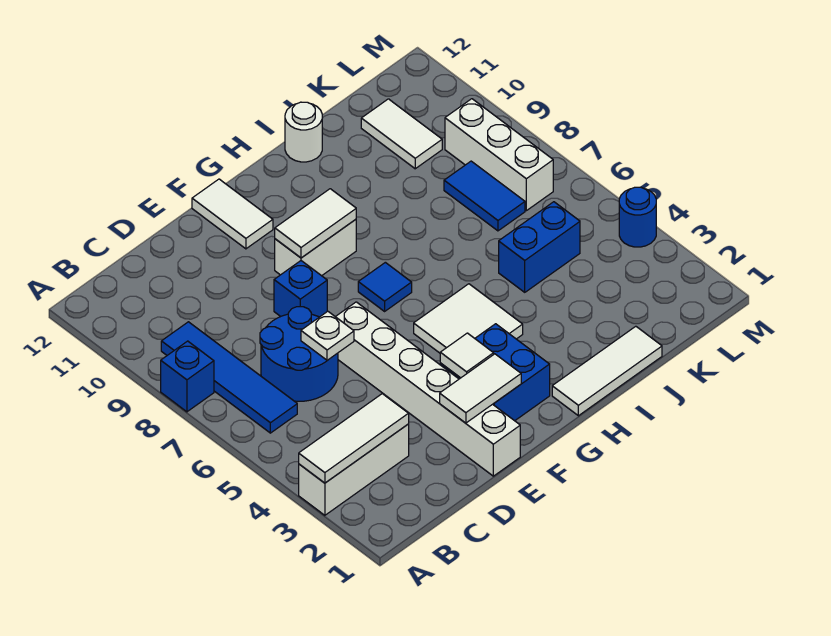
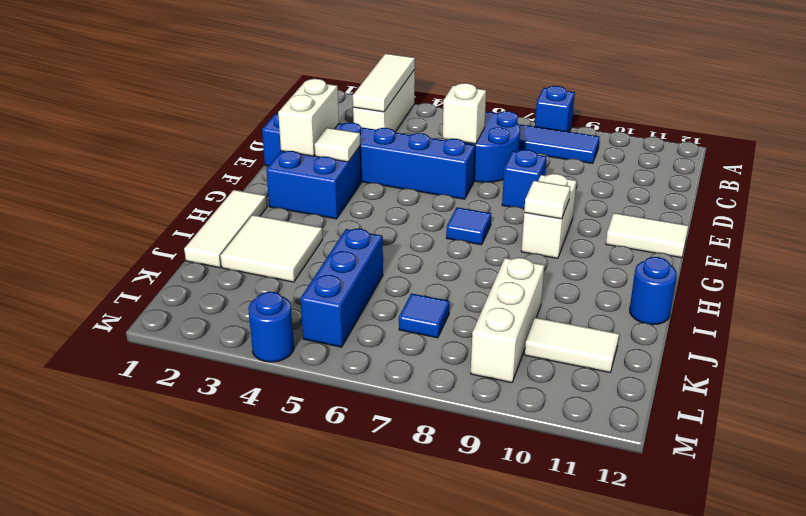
white plate D6 level 2 -> white brick D6 level 2
white brick E1:E6 level 1 -> blue brick E1:E6 level 1
white tile E2:F2 level 2 -> white brick E2:F2 level 2
white tile F9:G9 level 2 -> white tile G9 level 2
white tile G4:H5 level 1 -> white tile I2:J3 level 1
white round brick I12 level 1 -> blue round brick I12 level 1
blue brick J5:K5 level 1 -> blue brick J5:L5 level 1
blue tile K7:K8 level 1 -> blue tile K7 level 1
white brick L7:L9 level 1 -> white brick J9:L9 level 1

